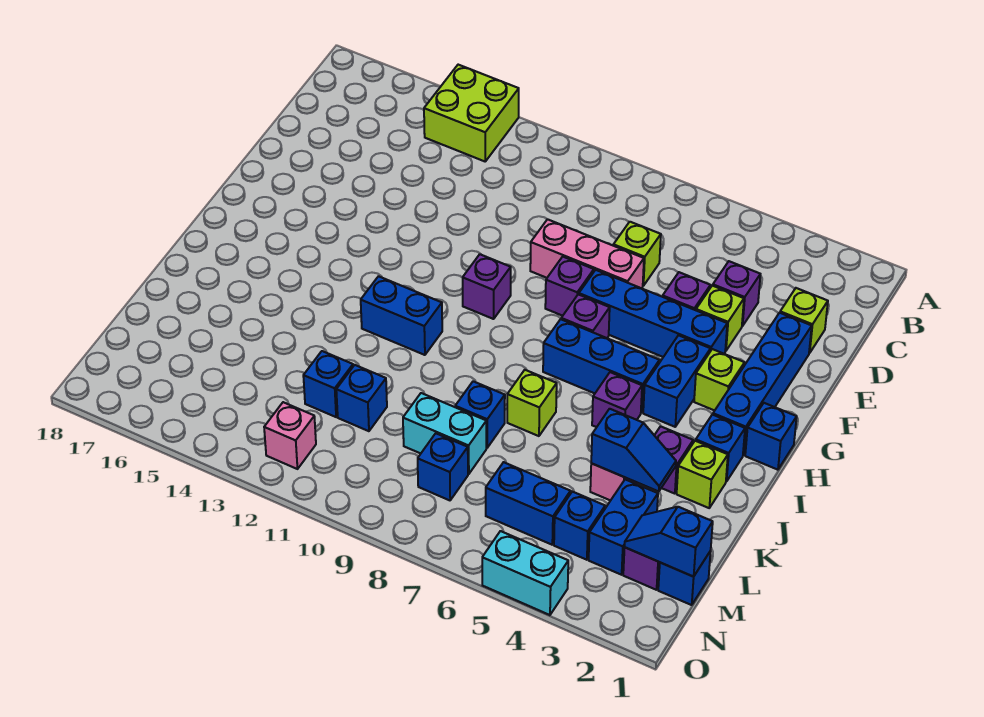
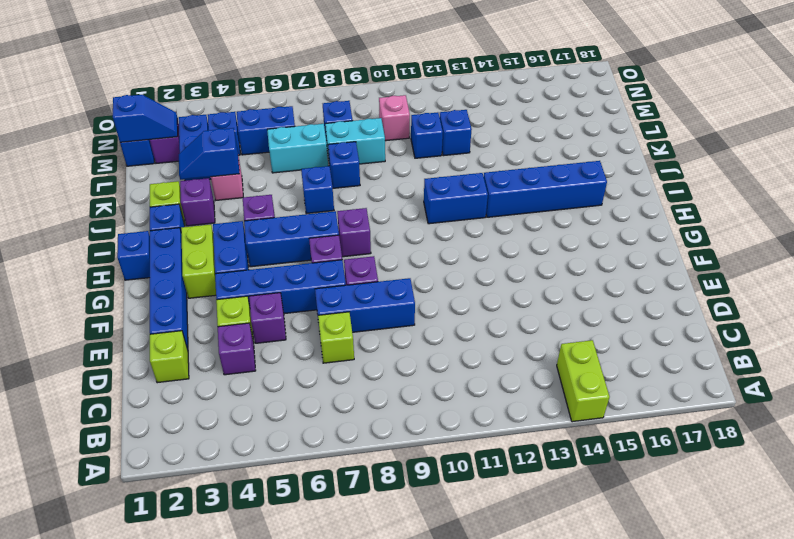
lime brick A13:B14 level 1 -> lime brick A14:B14 level 1
pink brick E7:E9 level 1 -> blue brick E7:E9 level 1
lime brick G3 level 1 -> lime brick G3:H3 level 1
purple brick G10 level 1 -> purple brick H8 level 1
none -> blue brick I13:I16 level 1
lime brick J7 level 1 -> blue brick J7 level 1
pink brick N12 level 1 -> pink brick M10 level 1
cyan brick O4:O5 level 1 -> cyan brick L6:L7 level 1

